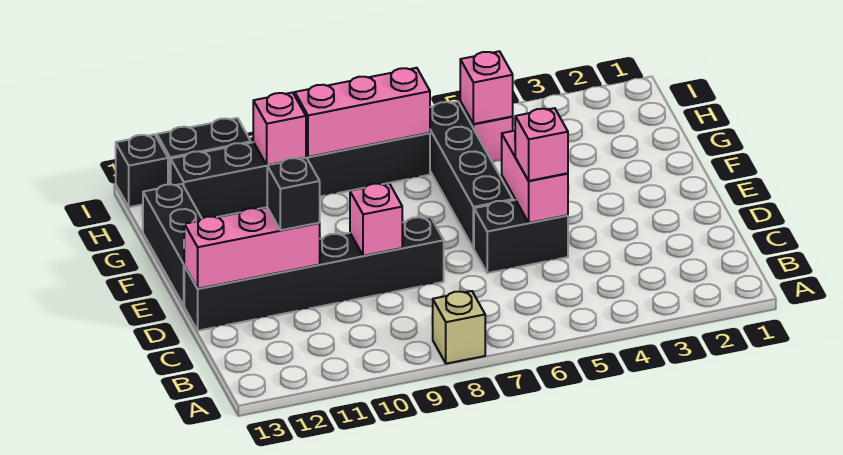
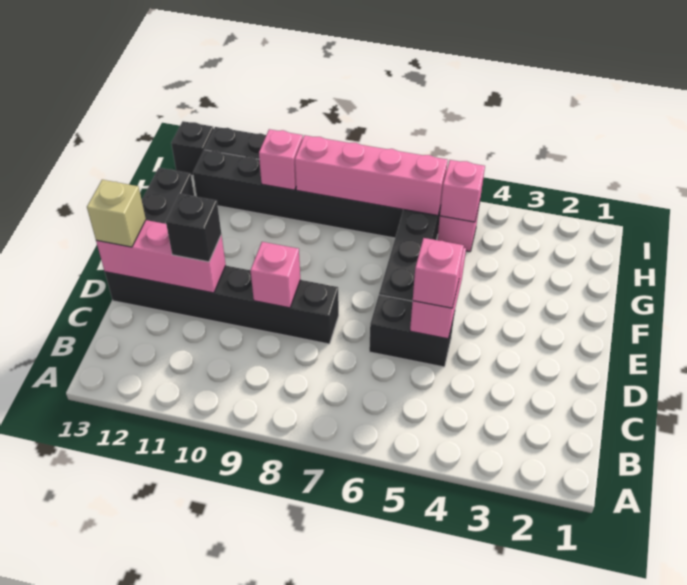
tan brick A8 level 1 -> tan brick D13 level 3
pink brick H7:H9 level 2 -> pink brick H6:H9 level 2

